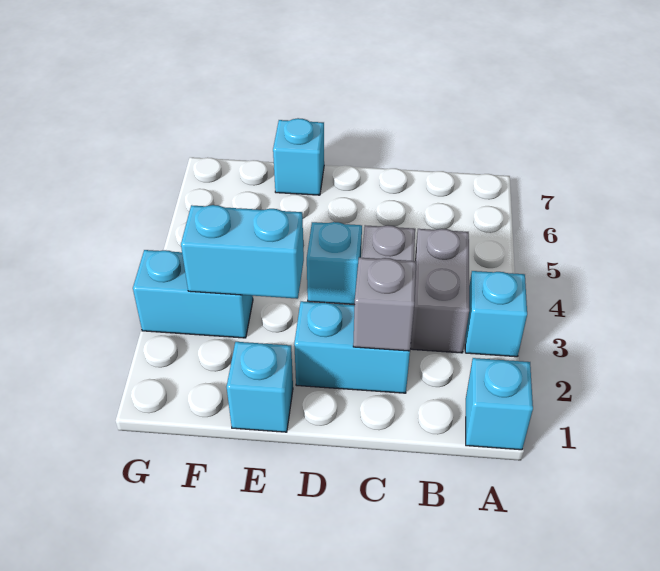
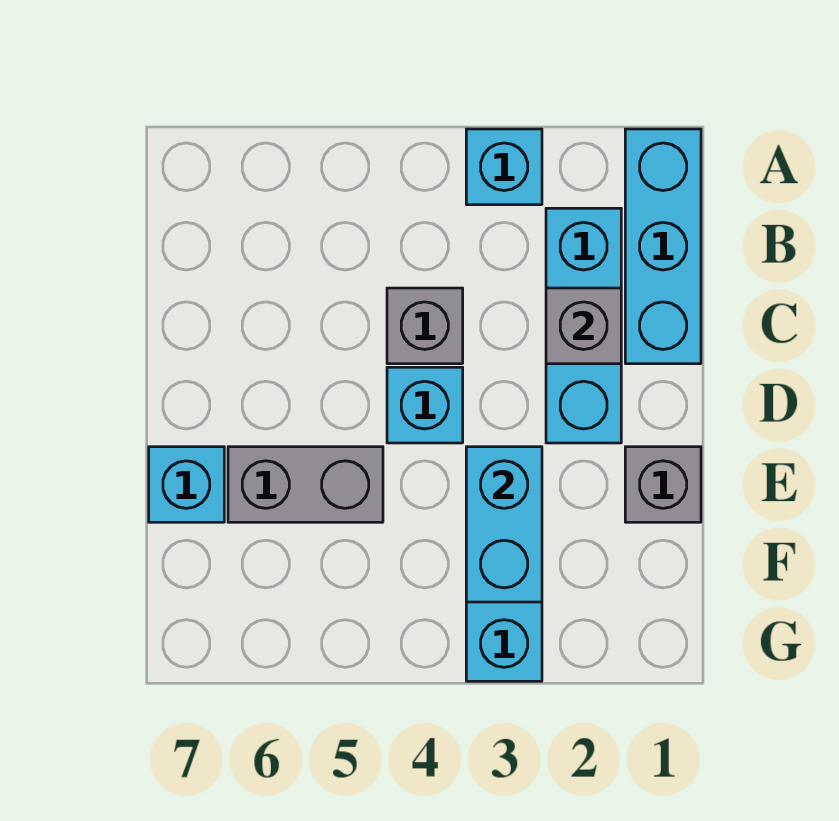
cyan brick A1 level 1 -> cyan brick A1:C1 level 1
grey brick B3:B4 level 1 -> grey brick E5:E6 level 1
cyan brick C2:D2 level 1 -> cyan brick B2:D2 level 1
cyan brick E1 level 1 -> grey brick E1 level 1

